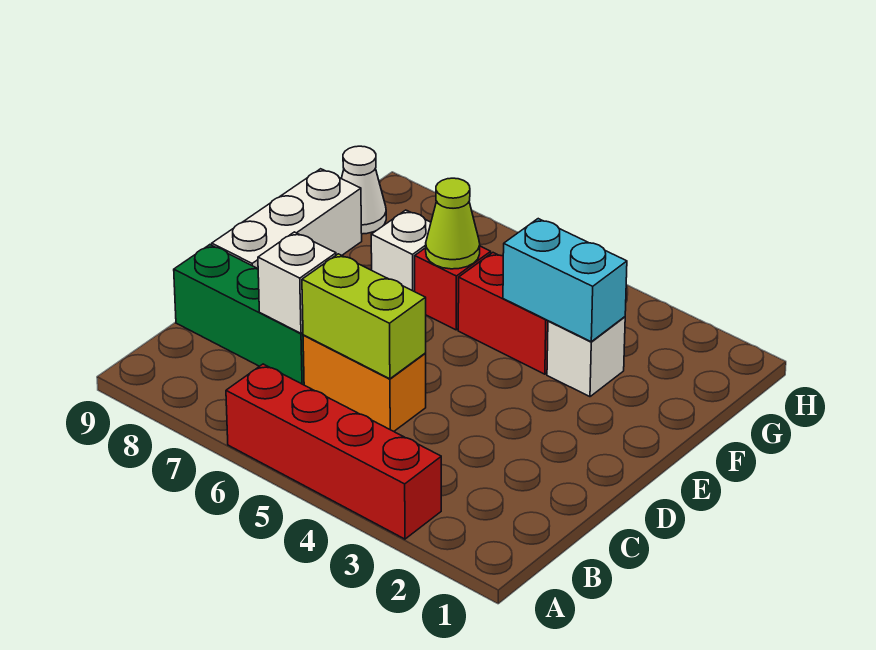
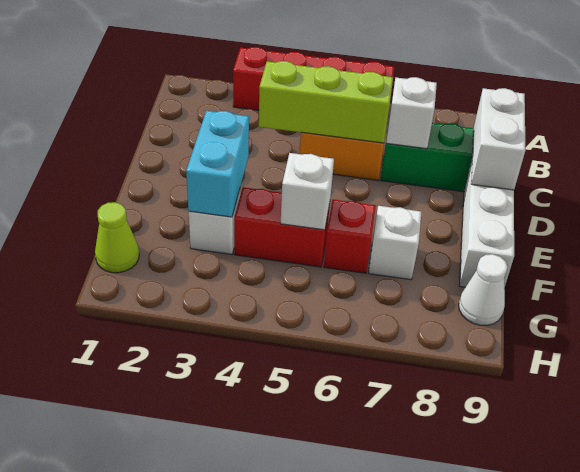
lime brick C5:C6 level 2 -> lime brick C4:C6 level 2
none -> white brick C9:D9 level 2
cyan brick F3:F4 level 2 -> cyan brick E3:F3 level 2
none -> white brick F5 level 2
lime cone F6 level 2 -> lime cone G1 level 1

